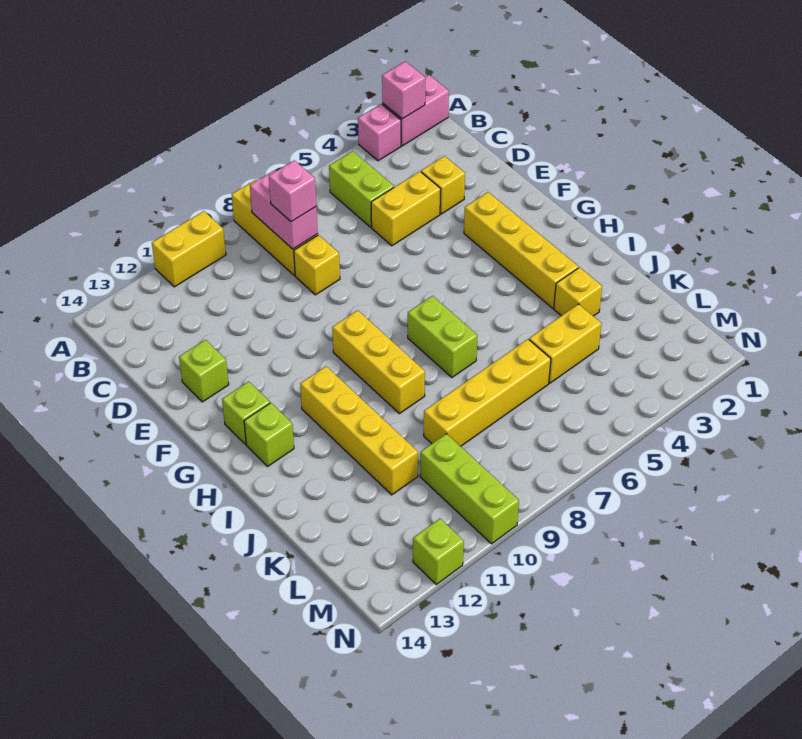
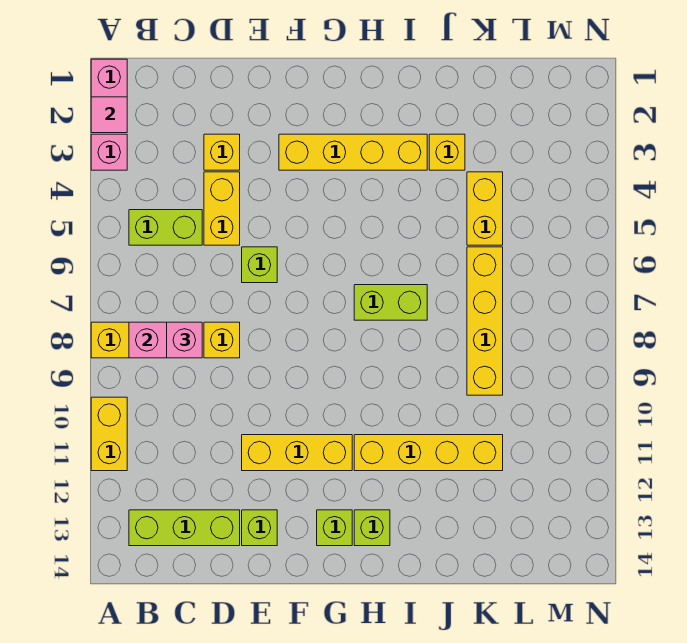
pink brick A2 level 2 -> pink tile A2 level 2
yellow brick G9:I9 level 1 -> yellow brick E11:G11 level 1
lime brick L10:N10 level 1 -> lime brick B13:D13 level 1
lime brick N12 level 1 -> lime brick E6 level 1

